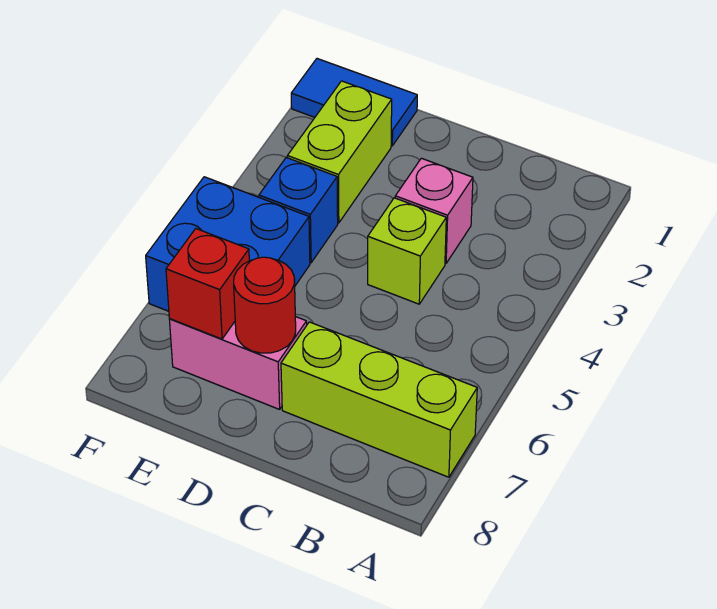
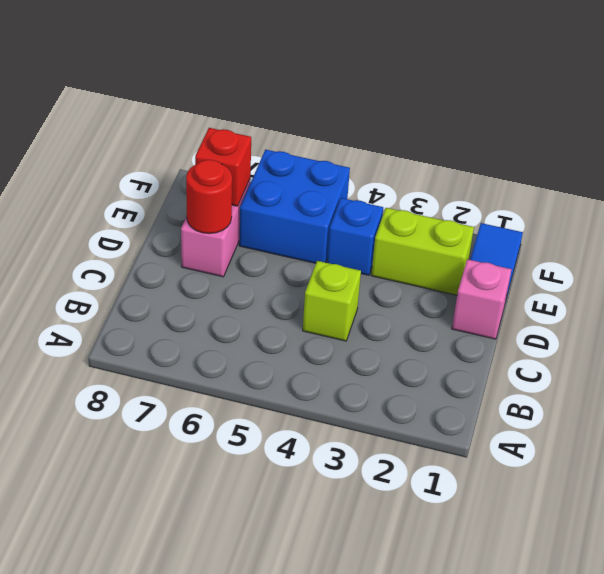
lime brick A7:C7 level 1 -> none
pink brick C3 level 1 -> pink brick D1 level 1

